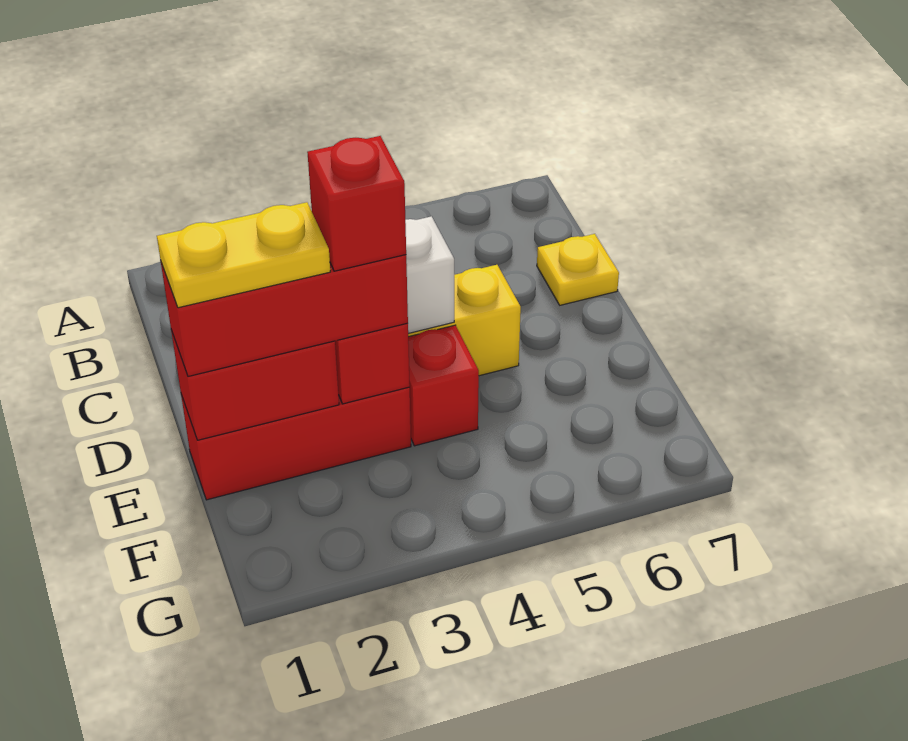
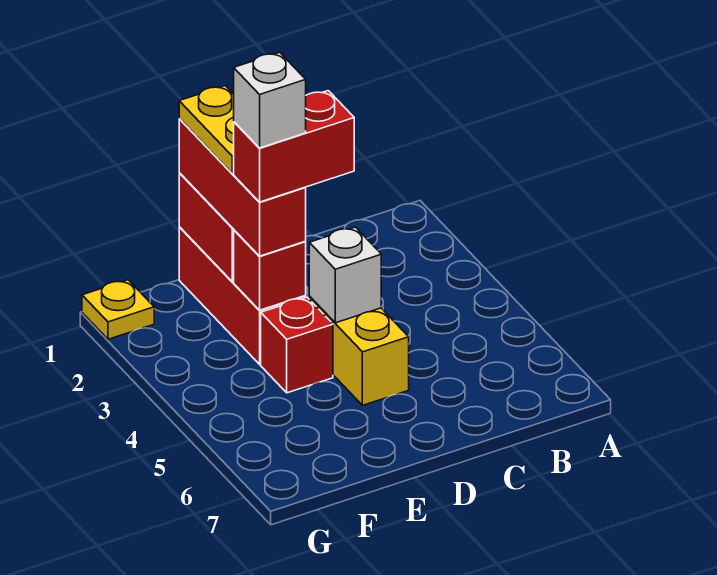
yellow plate C7 level 1 -> yellow plate G1 level 1
red brick E3 level 4 -> red brick D3:E3 level 4
none -> white brick E3 level 5

